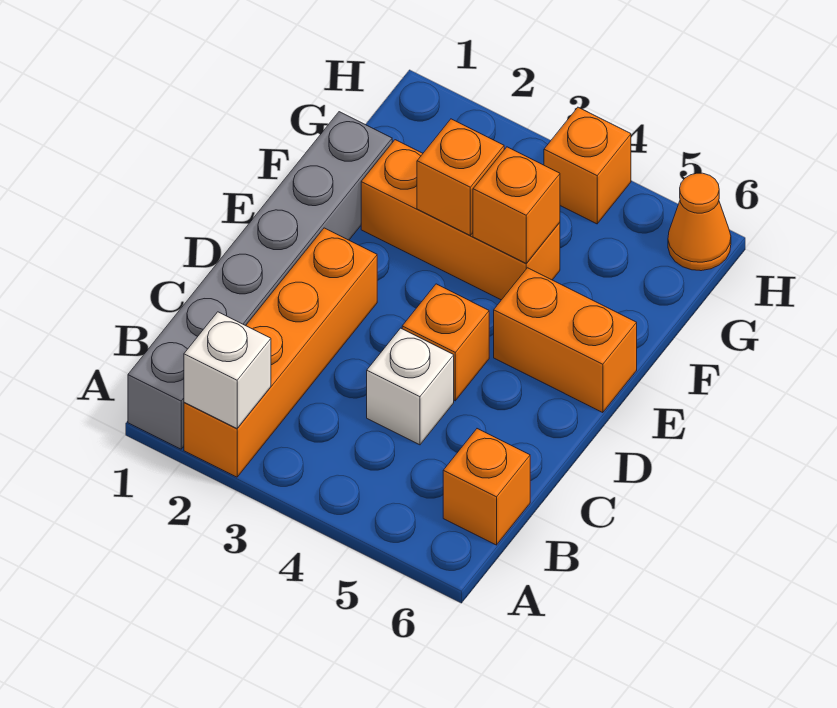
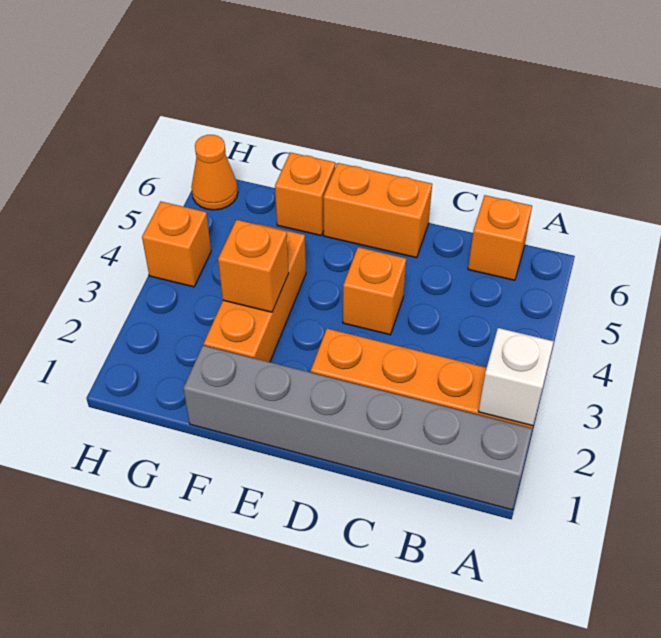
white brick C4 level 1 -> none
orange brick E5:E6 level 1 -> orange brick D6:E6 level 1
orange brick F4 level 2 -> orange brick F6 level 1

